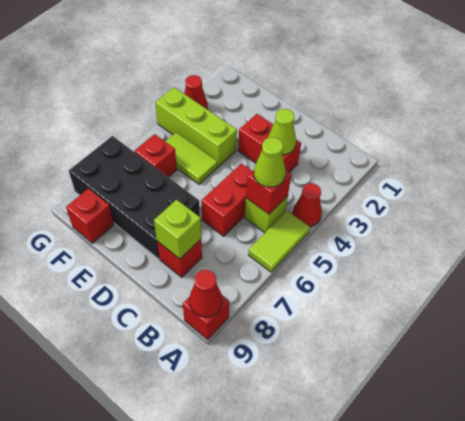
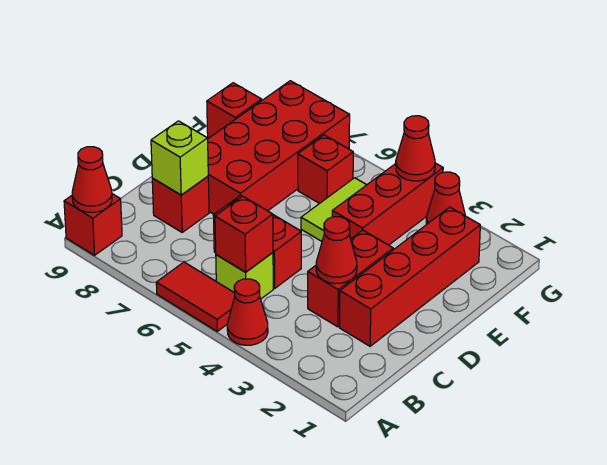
lime tile A5:A6 level 1 -> red tile A5:A6 level 1
lime cone B5 level 3 -> none
none -> red brick C2:F2 level 1
lime cone C3 level 2 -> red cone C3 level 2
black brick D7:G8 level 1 -> red brick D7:G8 level 1
lime brick E4:G4 level 1 -> red brick E4:G4 level 1
none -> red cone G4 level 2

